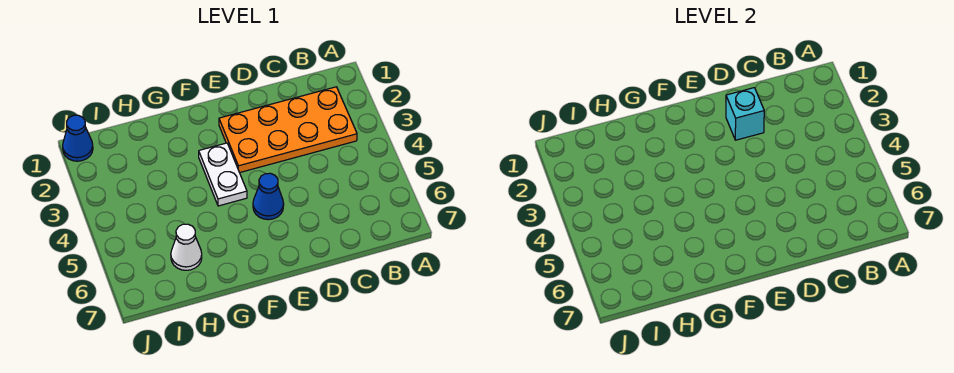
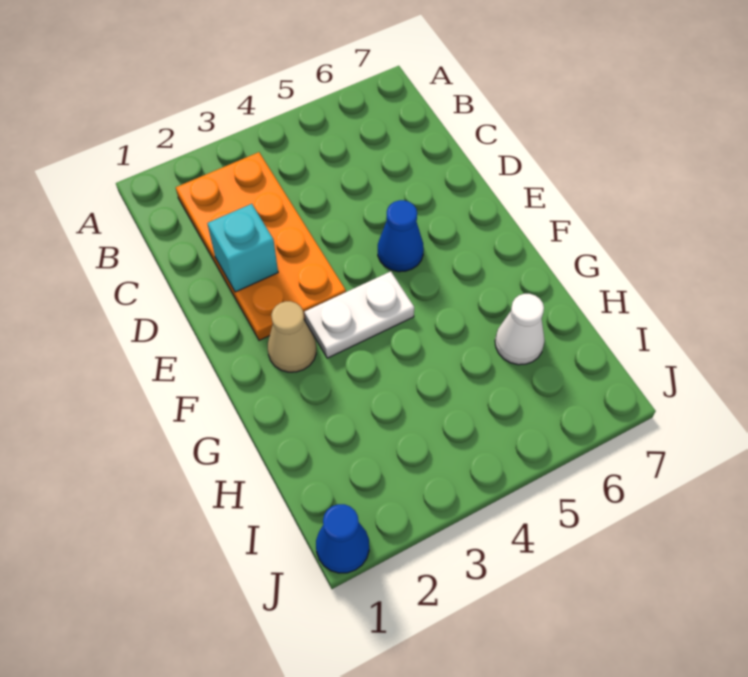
none -> tan cone F2 level 1

